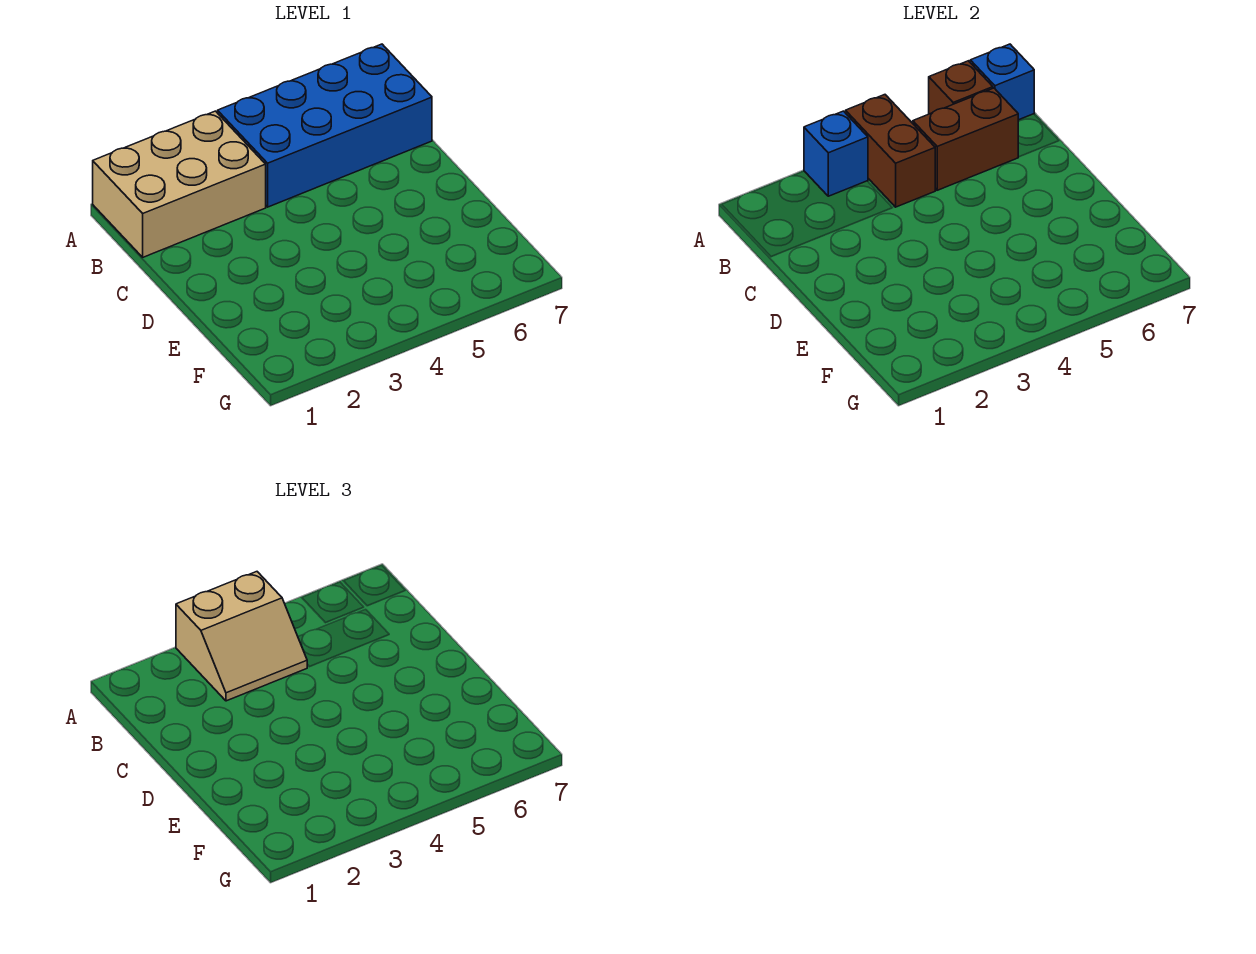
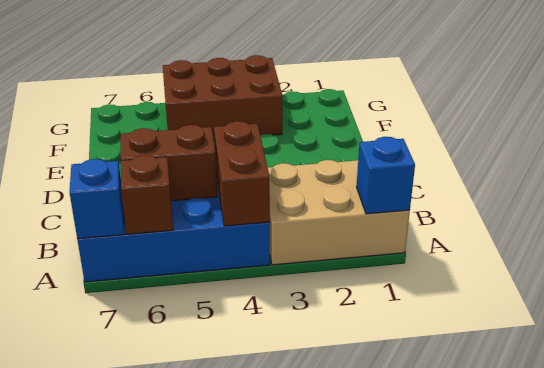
blue brick A3 level 2 -> blue brick A1 level 2
tan slope A3:B4 level 3 top A -> none
none -> brown brick F3:G5 level 1

